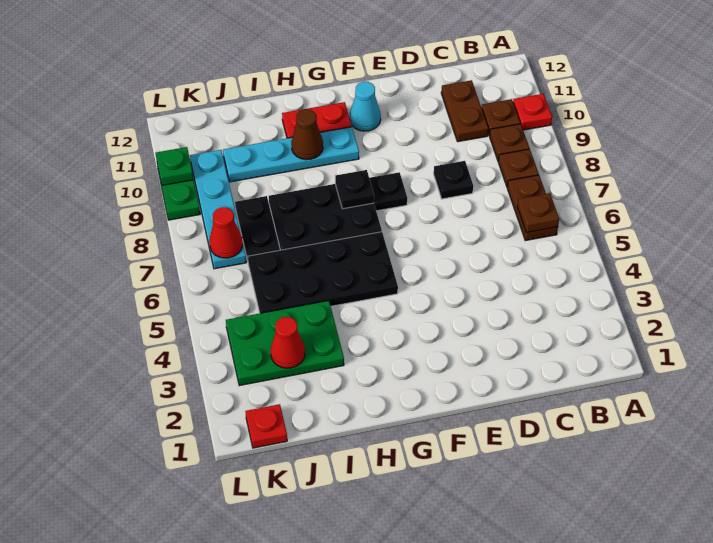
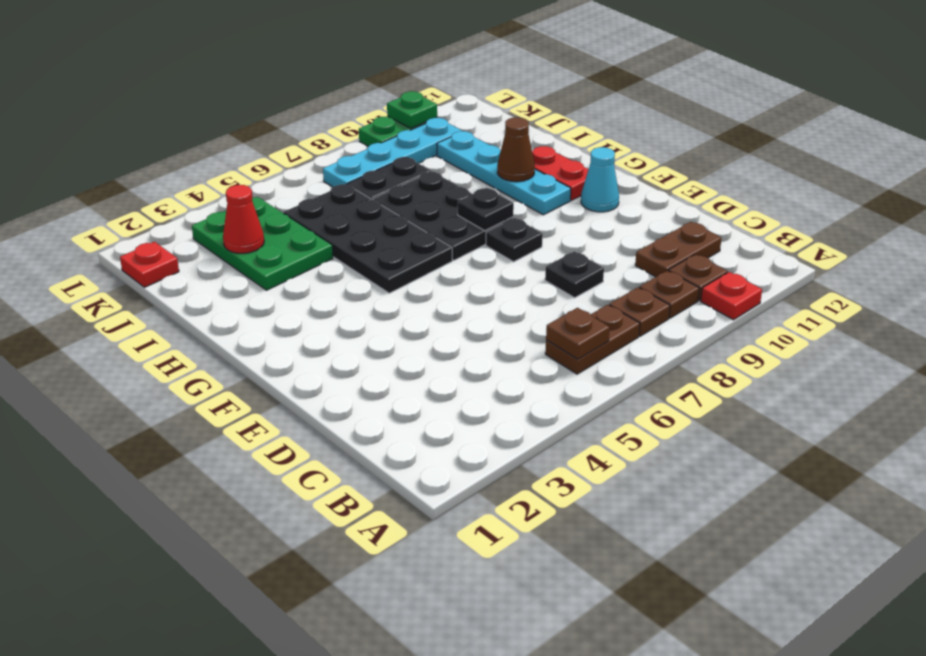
red cone K7 level 2 -> none

